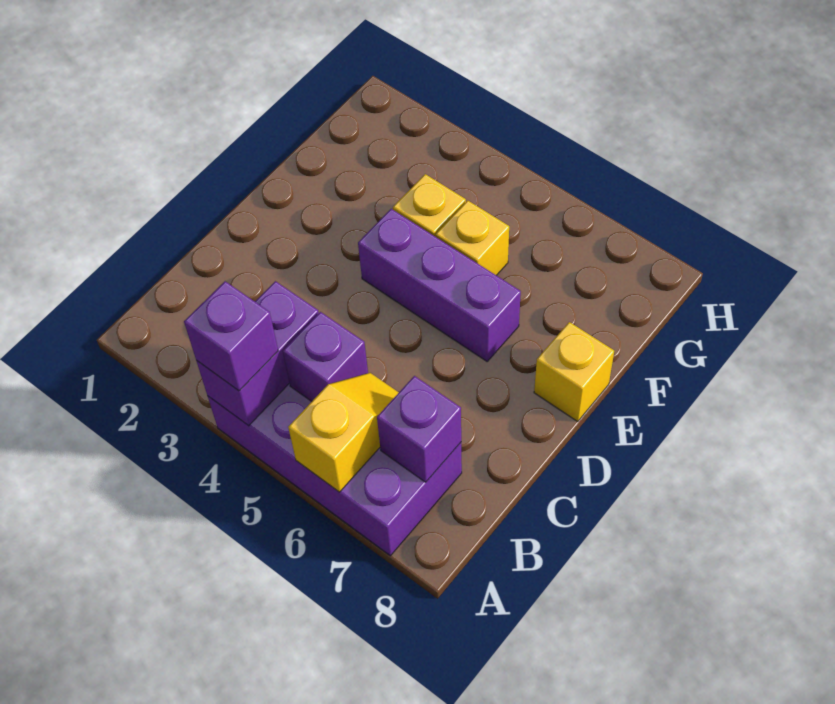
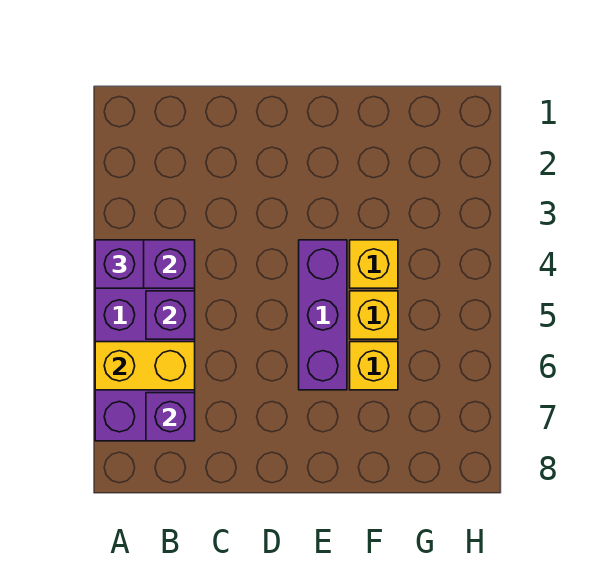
yellow slope A6:B6 level 2 top A -> yellow brick A6:B6 level 2
yellow brick E8 level 1 -> yellow brick F6 level 1

